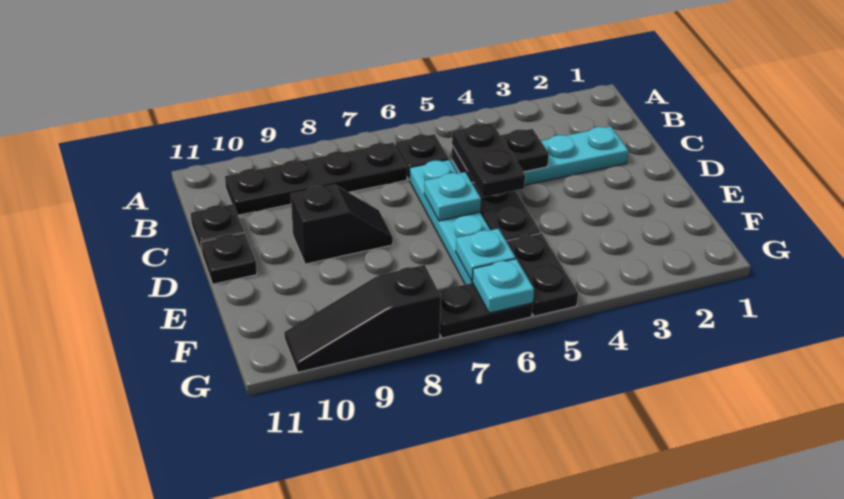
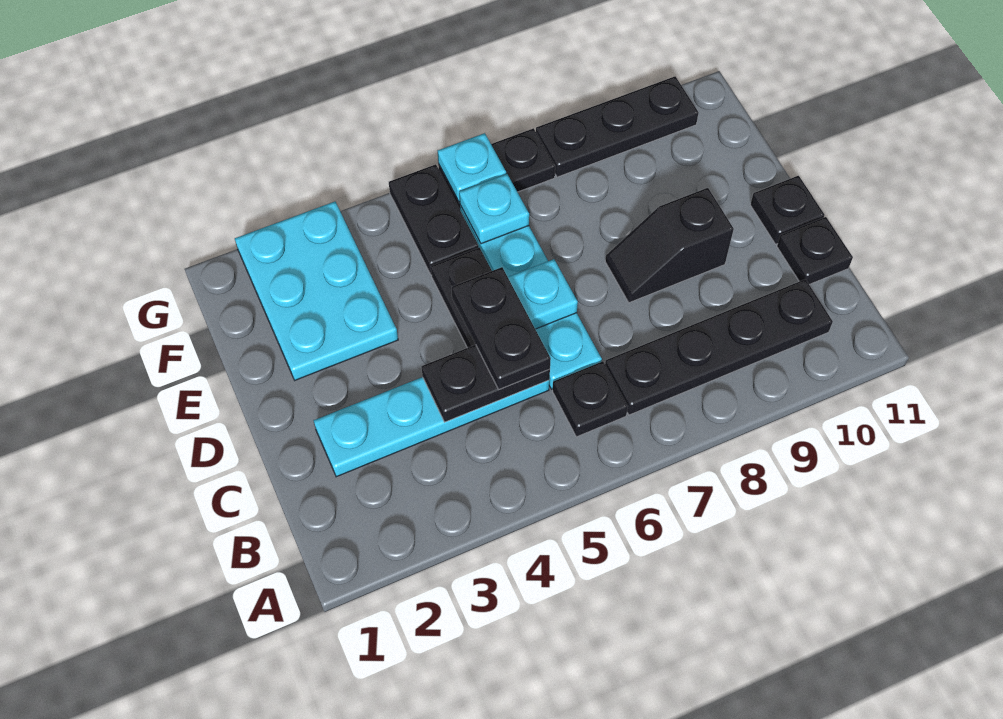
none -> cyan plate E2:G3 level 1
black slope G8:G10 level 1 top 8 -> black plate G8:G10 level 1

